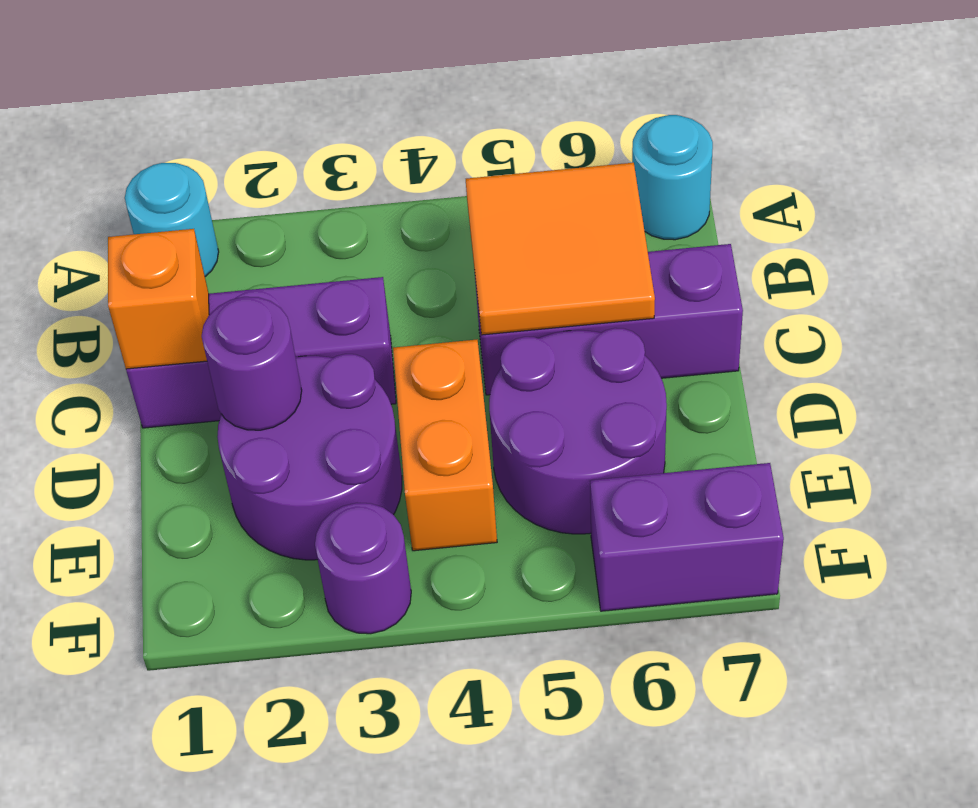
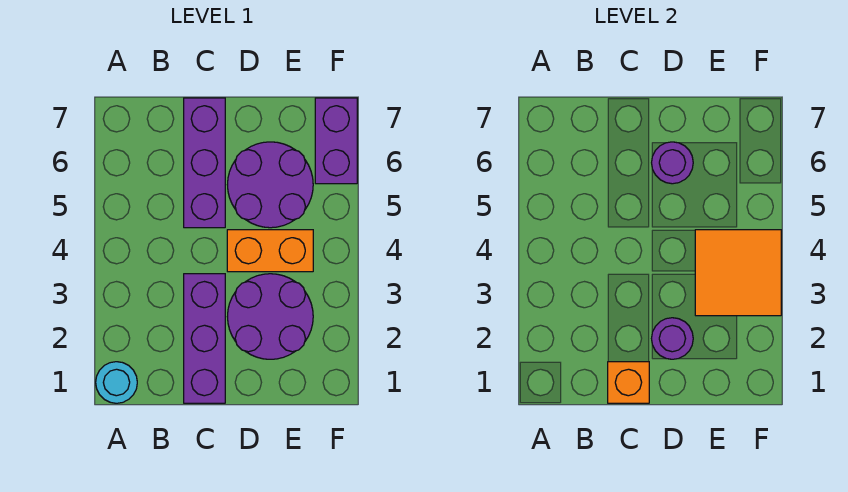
cyan round brick A7 level 1 -> none
orange tile B5:C6 level 2 -> orange tile E3:F4 level 2
purple round brick F3 level 1 -> purple round brick D6 level 2

